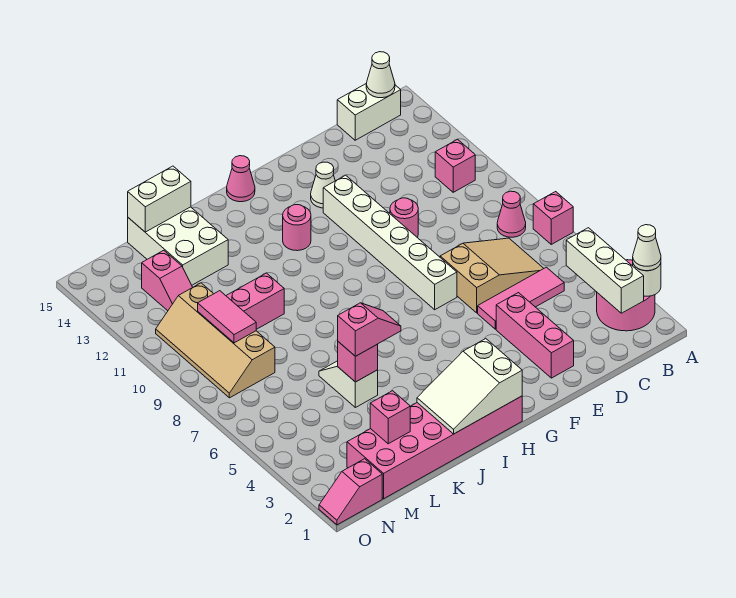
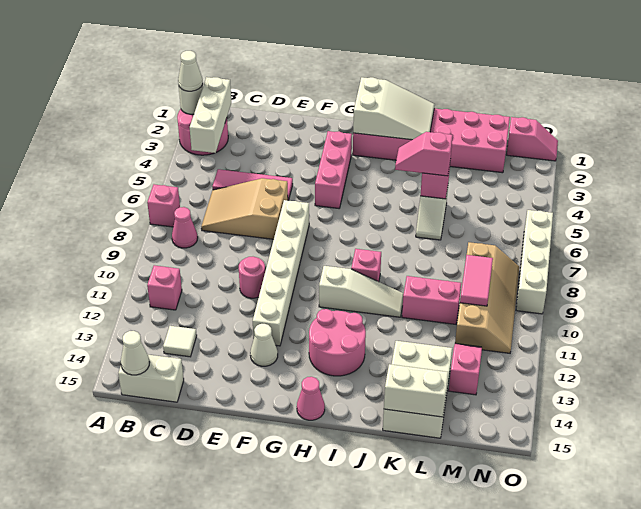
none -> white tile C13 level 1
pink brick E2:E4 level 1 -> pink brick G3:G5 level 1
none -> white slope H10:J10 level 1 top H
pink round brick H12 level 1 -> pink round brick H12:I13 level 1
pink brick L2 level 2 -> pink brick I9 level 1
none -> white brick O6:O9 level 1

